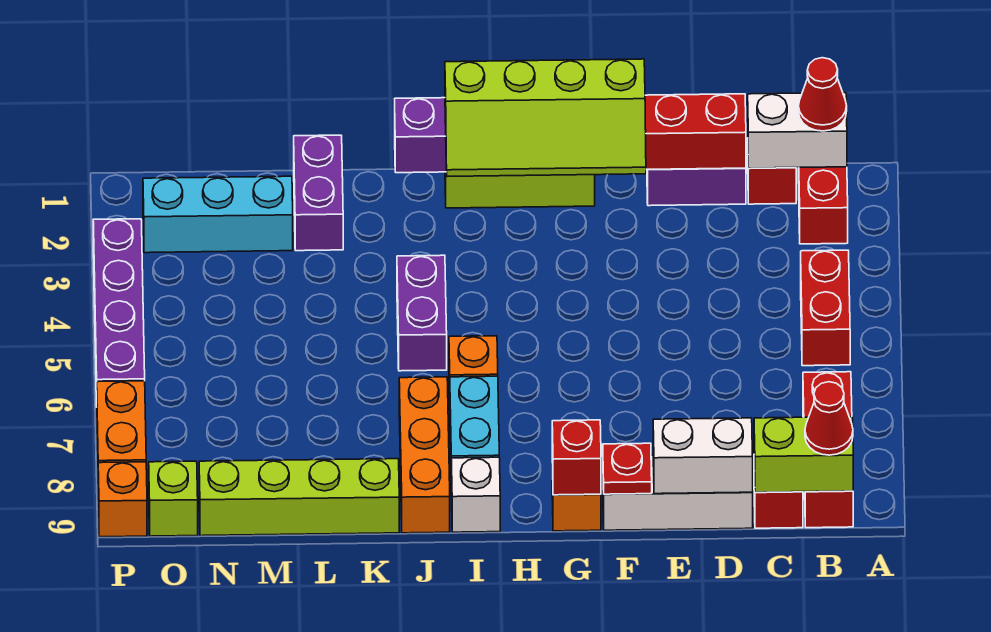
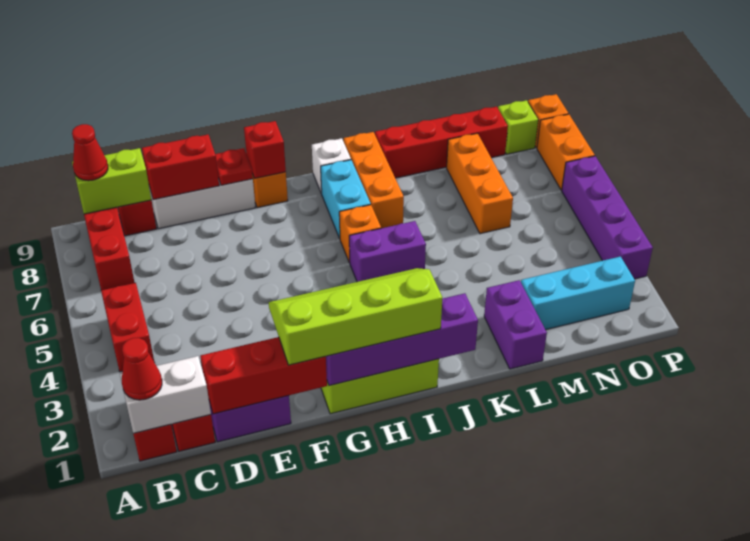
white brick D9:E9 level 2 -> red brick D9:E9 level 2
purple brick J4:J5 level 1 -> purple brick I5:J5 level 1
lime brick K9:N9 level 1 -> red brick K9:N9 level 1
none -> orange brick M6:M8 level 1

